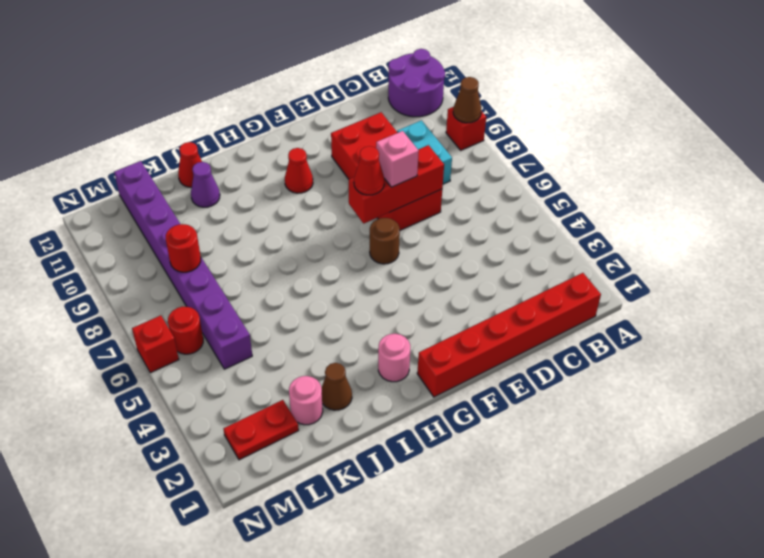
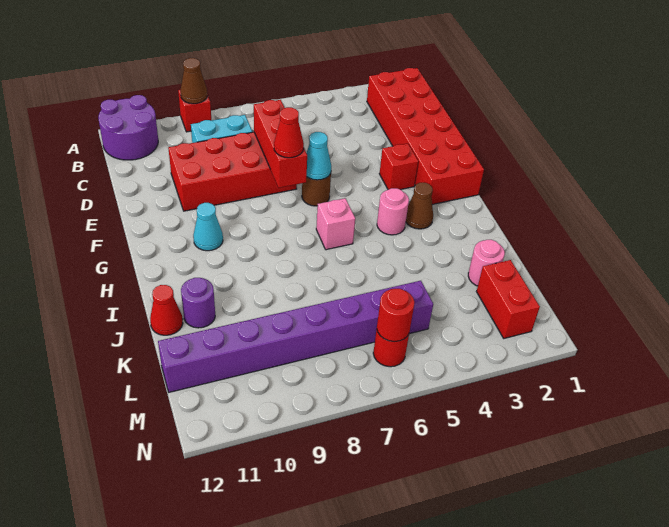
red brick B1:G1 level 1 -> red brick B1:G2 level 1
pink brick E7 level 3 -> pink brick H6 level 1
none -> cyan cone F6 level 2
red cone G10 level 1 -> cyan cone G10 level 1
pink round brick H2 level 1 -> pink round brick H4 level 1
brown cone J2 level 1 -> brown cone H3 level 1
purple cone J11 level 1 -> purple round brick J11 level 1
red plate L2:M2 level 1 -> red brick L2:M2 level 1
red round brick L8 level 2 -> red round brick M6 level 2
red brick N6 level 1 -> red brick F3 level 1

